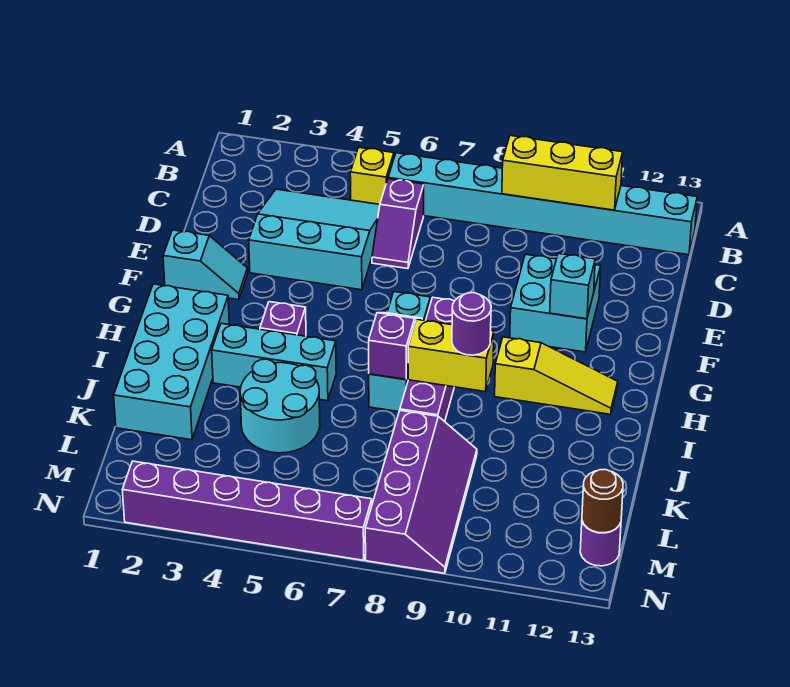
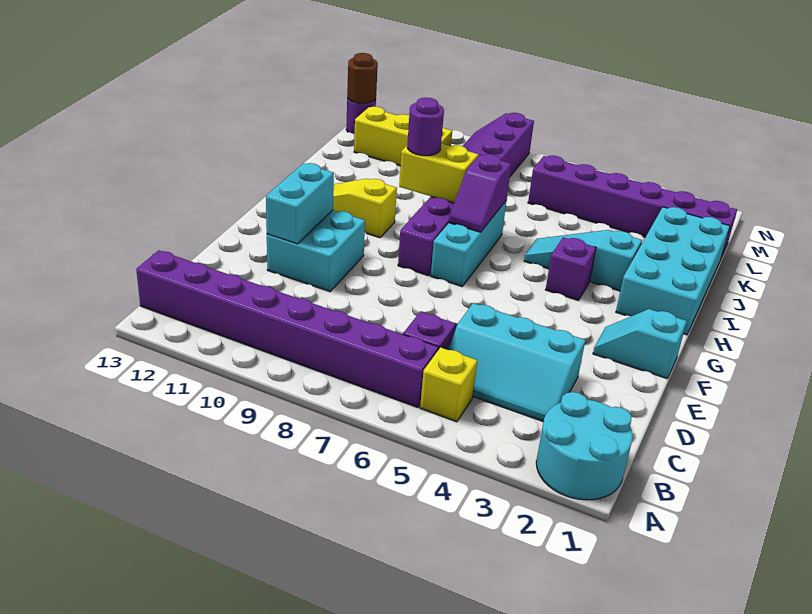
cyan brick B6:B13 level 1 -> purple brick B6:B13 level 1
yellow brick B9:B11 level 2 -> yellow brick L10:L12 level 1
cyan slope C3:E5 level 1 top E -> cyan slope C3:D5 level 1 top D
cyan brick F11 level 2 -> cyan brick E11:F11 level 2
cyan brick I3:I5 level 1 -> cyan slope I3:I5 level 1 top 3
cyan round brick J4:K5 level 1 -> cyan round brick A1:B2 level 1
purple brick N2:N7 level 1 -> purple brick L1:L6 level 1

